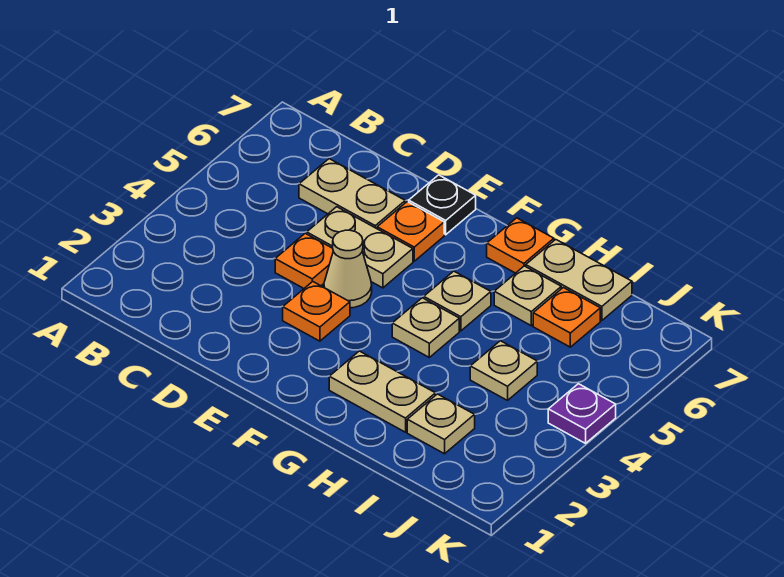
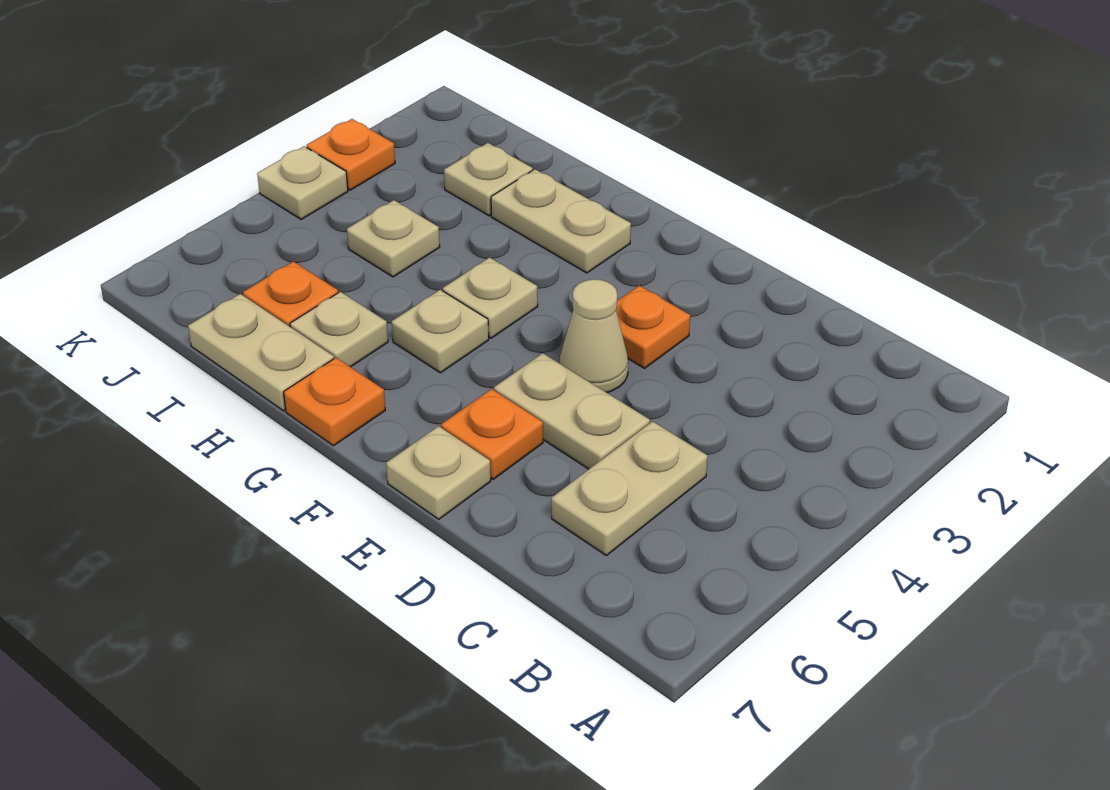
tan plate C6:D6 level 1 -> tan plate C5:C6 level 1
orange plate D4 level 1 -> orange plate K3 level 1
black plate E7 level 1 -> tan plate E7 level 1
purple plate K4 level 1 -> tan plate K4 level 1

